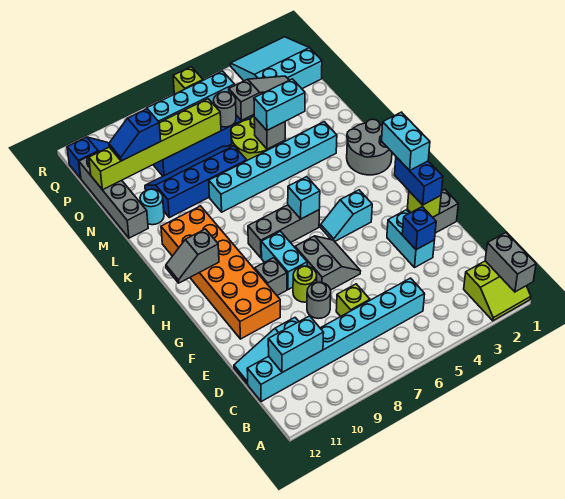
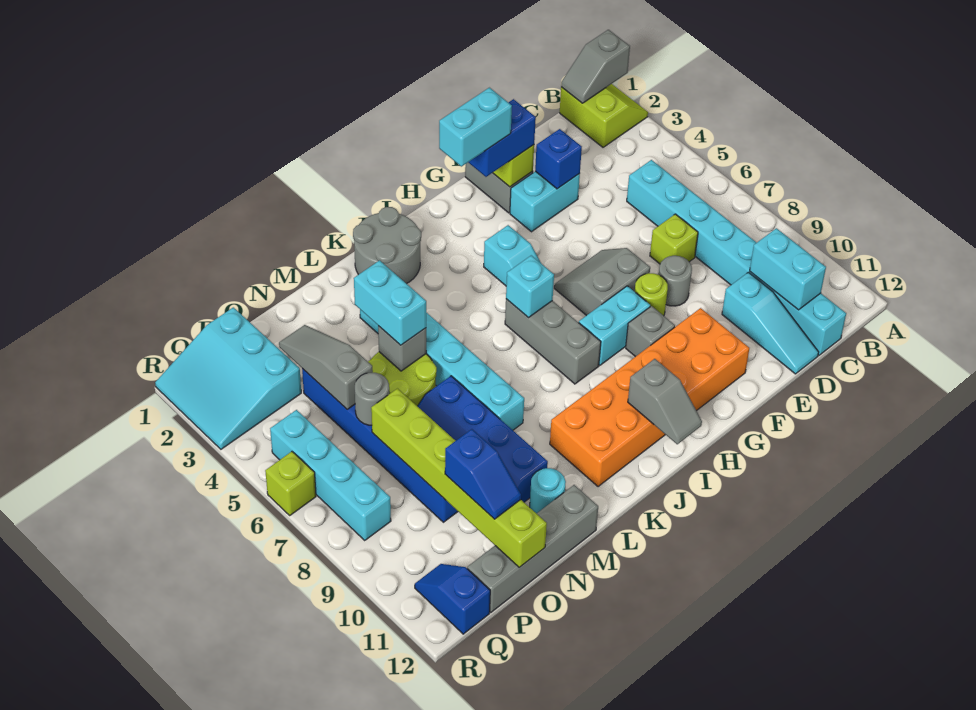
grey brick A1:B1 level 2 -> grey slope A1:B1 level 2 top A

